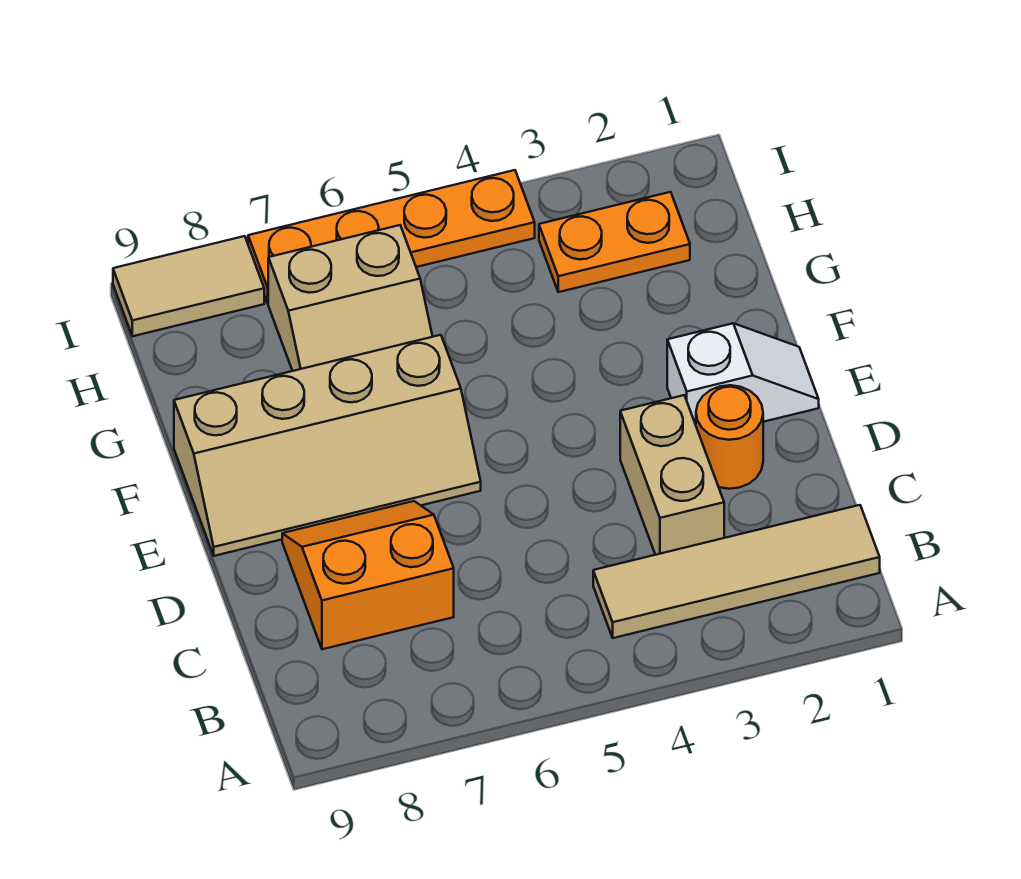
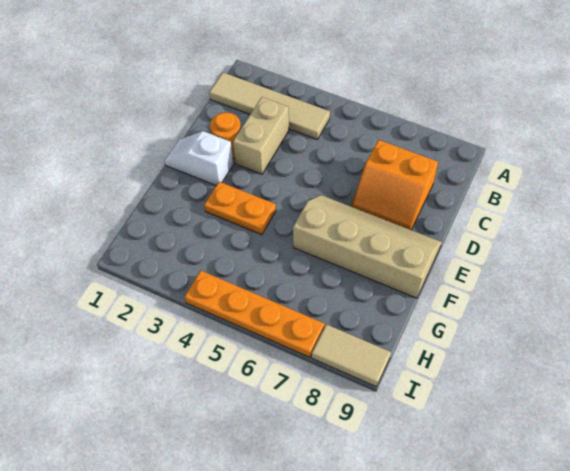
tan slope G6:H7 level 1 top H -> none
orange plate H2:H3 level 1 -> orange plate F3:F4 level 1

